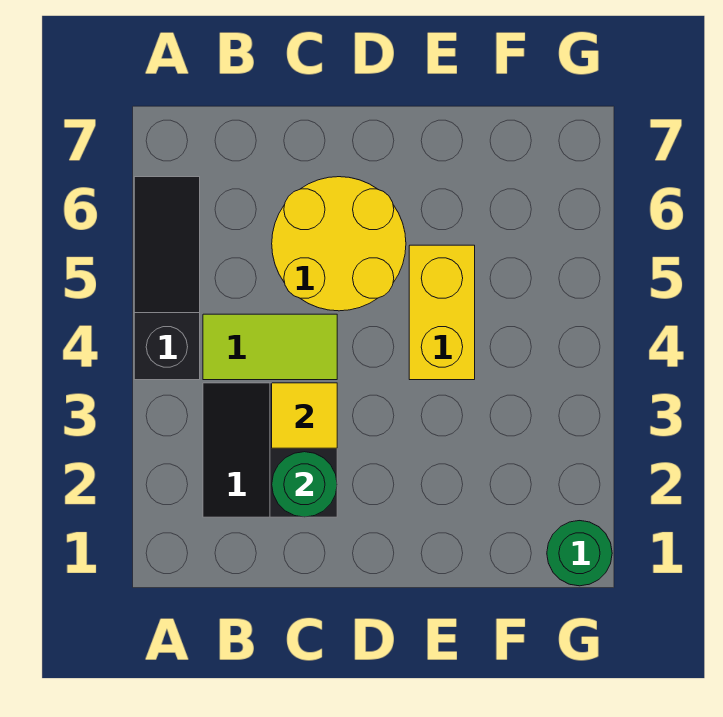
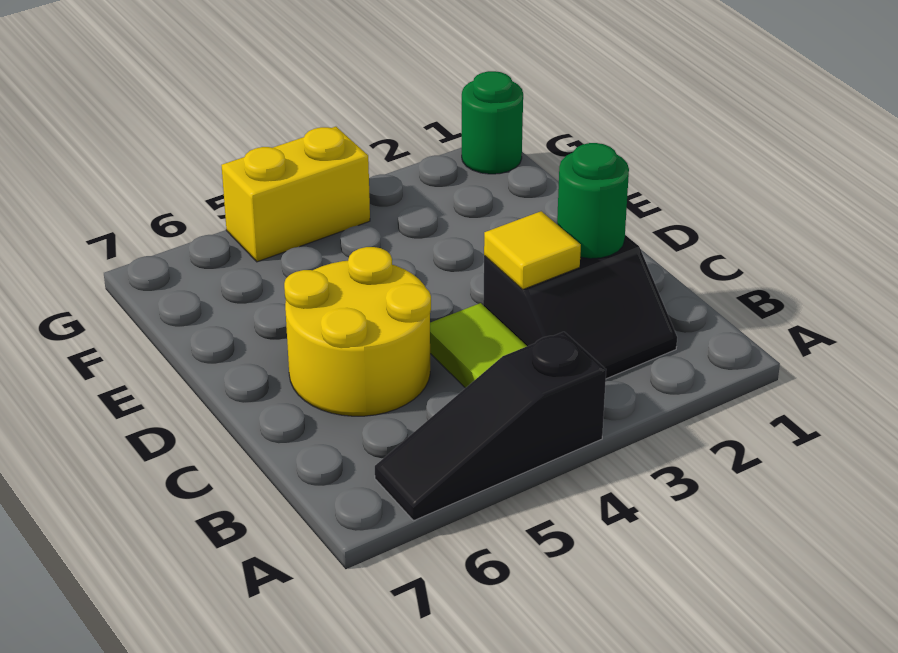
yellow brick E4:E5 level 1 -> yellow brick G4:G5 level 1

